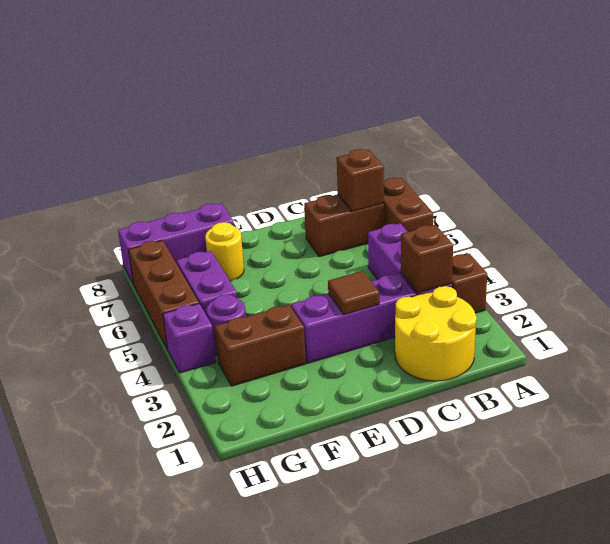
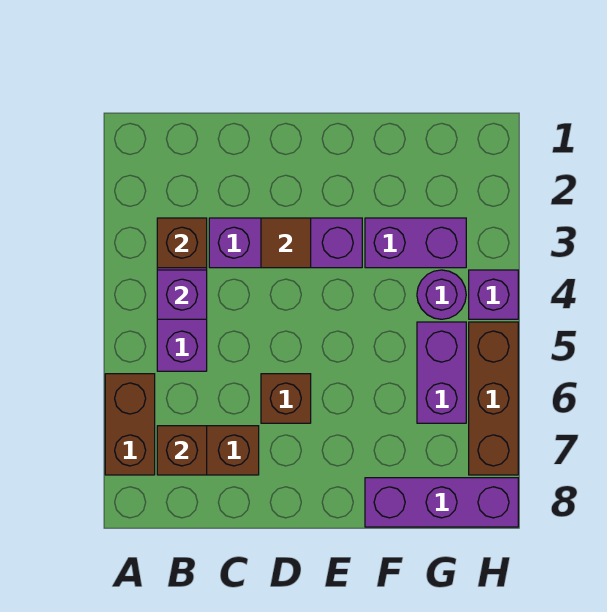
brown brick A3 level 1 -> brown brick D6 level 1
yellow round brick B1:C2 level 1 -> none
none -> purple brick B4 level 2
brown brick F3:G3 level 1 -> purple brick F3:G3 level 1
yellow round brick F7 level 1 -> none

